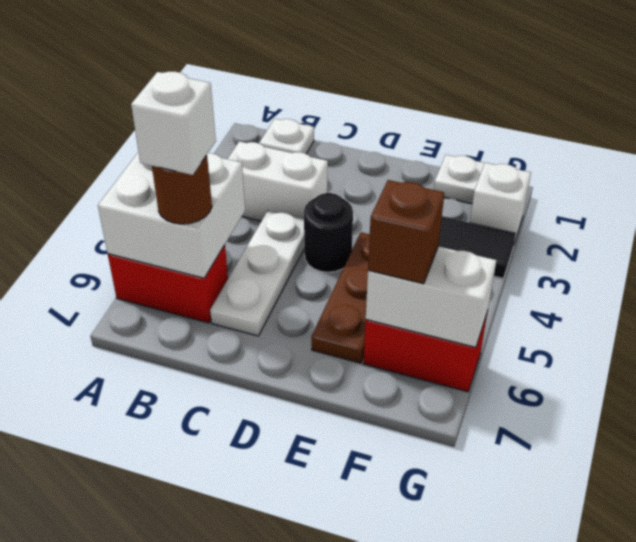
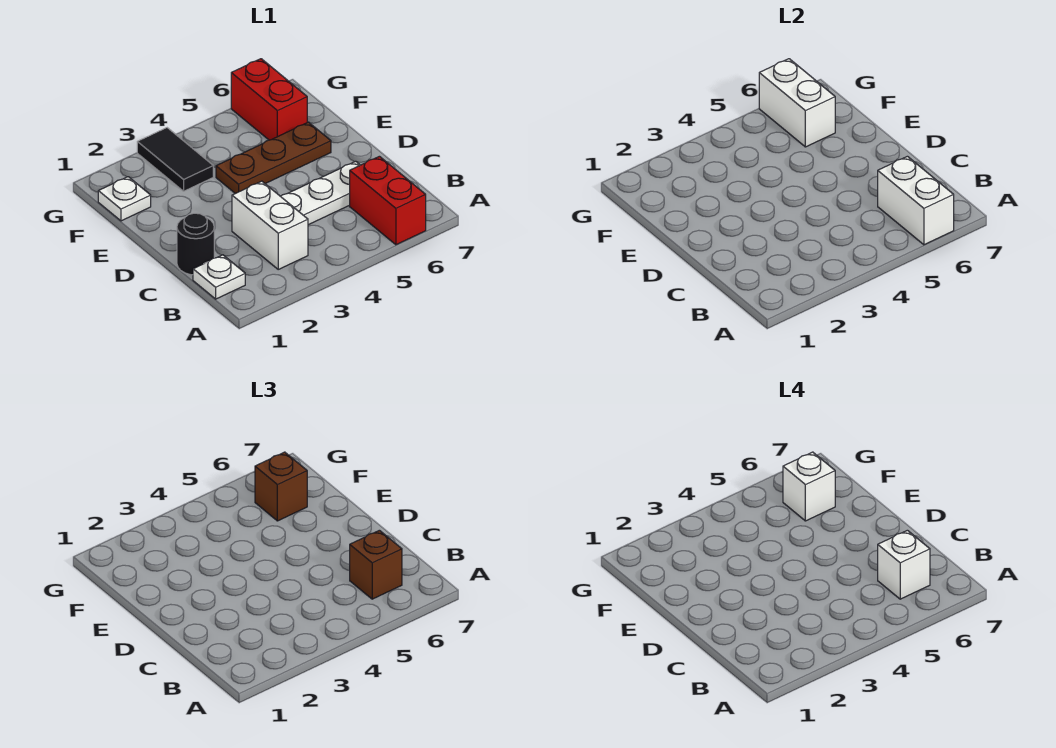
white brick A5:B6 level 2 -> white brick A6:B6 level 2
brown round brick B6 level 3 -> brown brick B6 level 3
black round brick D4 level 1 -> black round brick C1 level 1
white brick G2 level 1 -> white brick F6 level 4

